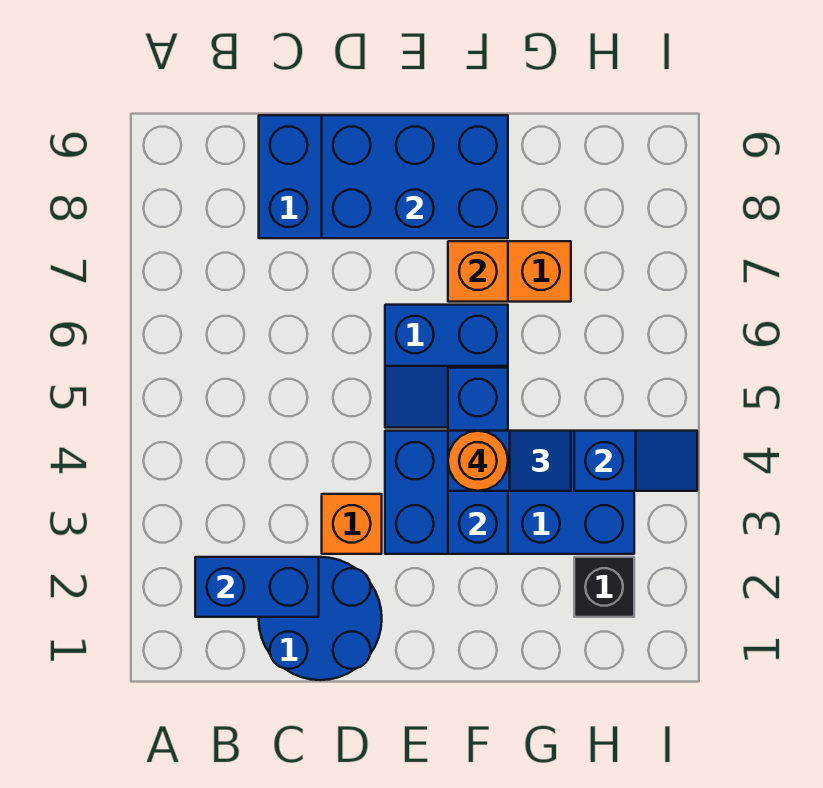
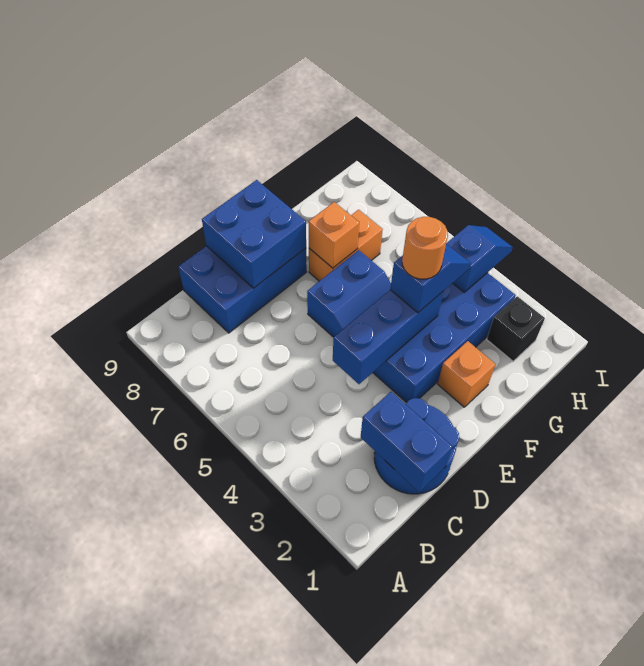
blue brick B2:C2 level 2 -> blue brick C1:C2 level 2
orange brick D3 level 1 -> orange brick F2 level 1
blue brick D8:F9 level 2 -> blue brick D8:E9 level 2
blue brick F3:F5 level 2 -> blue brick D4:F4 level 2

